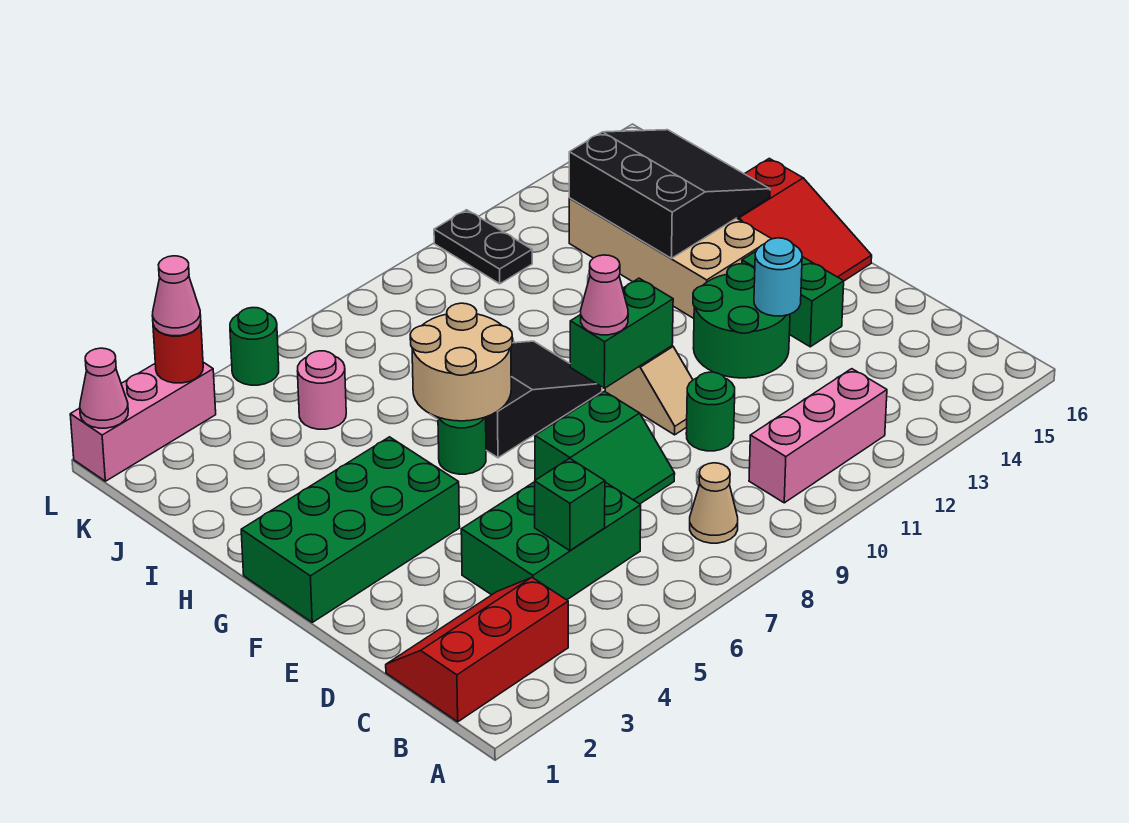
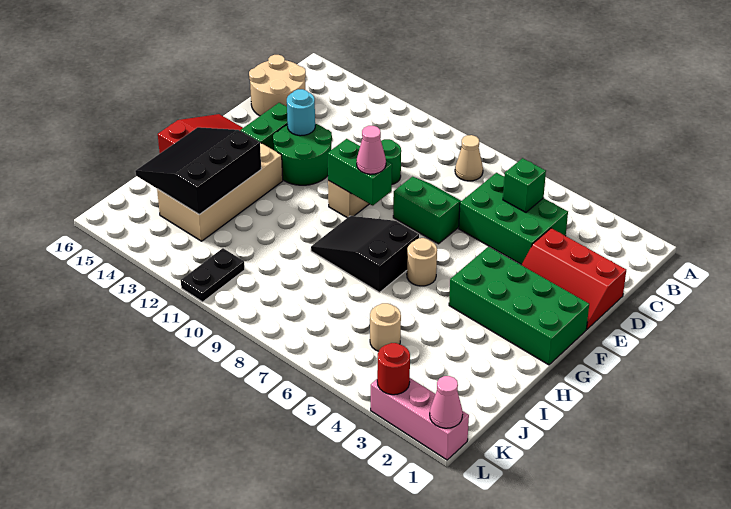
red slope B1:C3 level 1 top B -> red slope D1:E3 level 1 top D
pink brick B10:B12 level 1 -> none
green round brick G6 level 1 -> tan round brick G6 level 1
tan round brick G6:H7 level 2 -> tan round brick C15:D16 level 1
pink round brick J5 level 1 -> tan round brick J5 level 1
pink cone L3 level 3 -> none
green round brick L5 level 1 -> none

